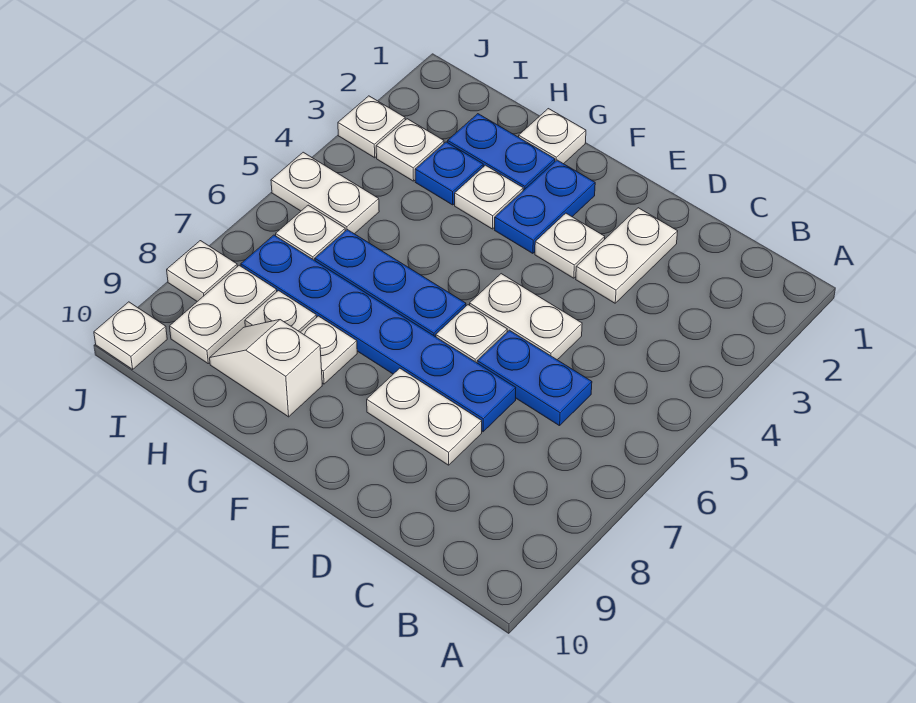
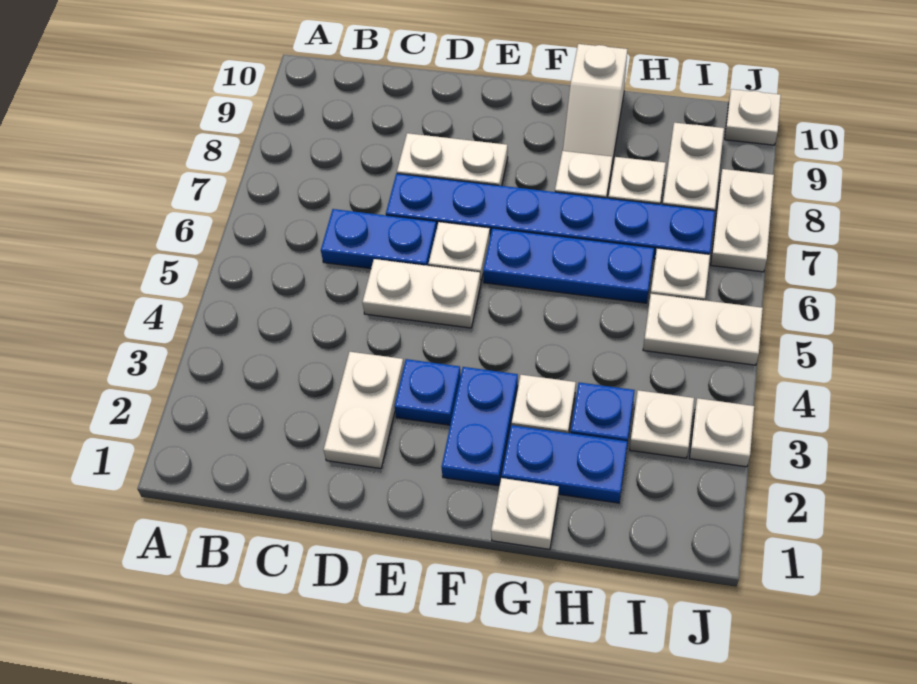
white plate E3 level 1 -> blue plate E3 level 1
white slope G9:H9 level 1 top G -> white slope G9:G10 level 1 top 10
white plate J8 level 1 -> white plate J7:J8 level 1

